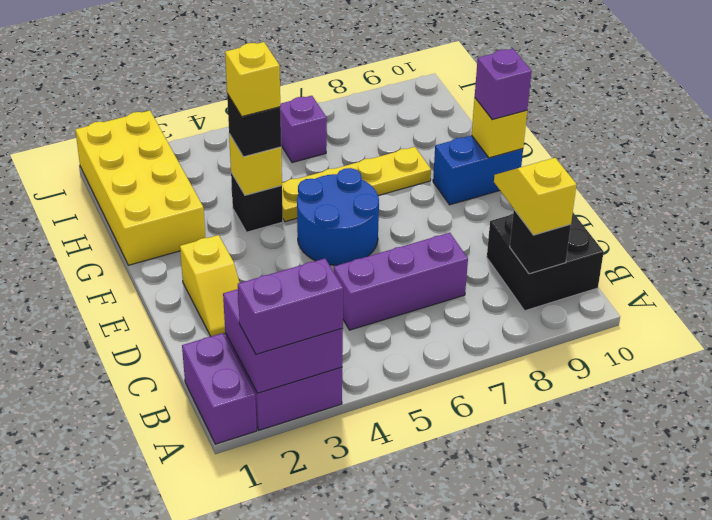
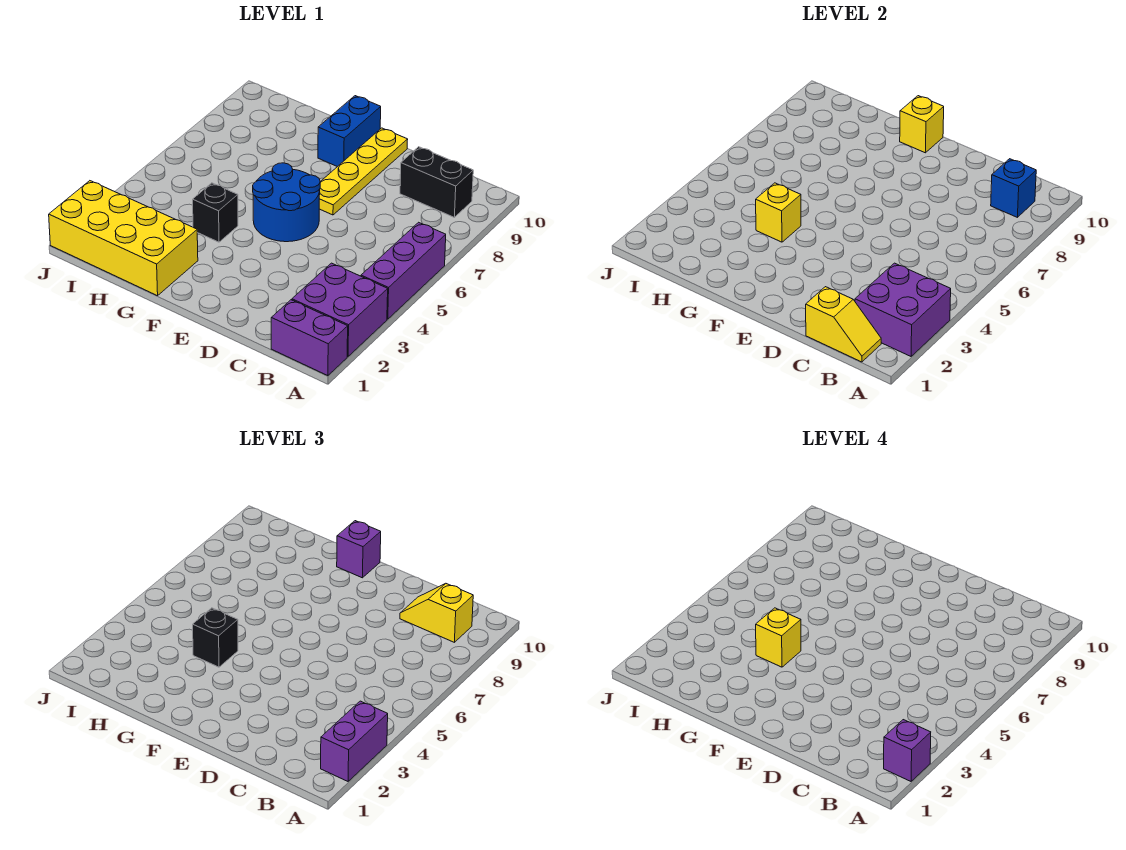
black brick B9:C10 level 1 -> black brick B9:C9 level 1
black brick B9 level 2 -> blue brick B9 level 2
purple brick C5:C7 level 1 -> purple brick A4:A6 level 1
yellow slope D2:E2 level 1 top E -> yellow slope B1:C1 level 2 top C
yellow plate G5:G8 level 1 -> yellow plate E7:E10 level 1
purple brick I6 level 1 -> purple brick A2 level 4

